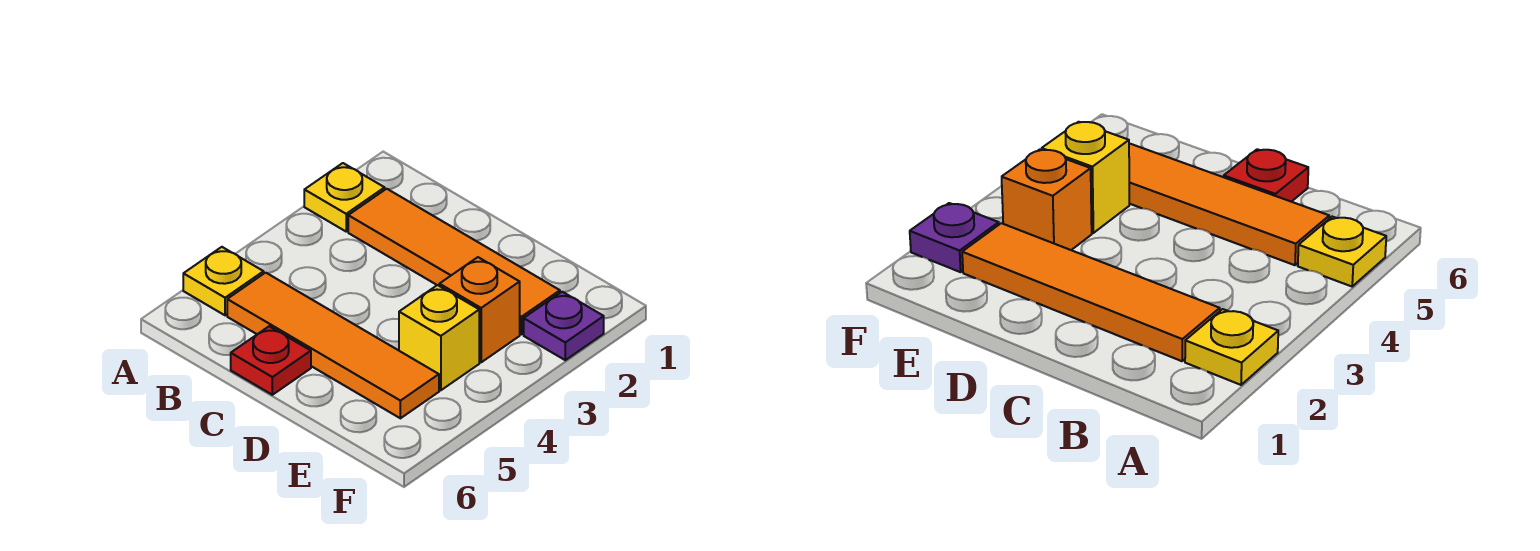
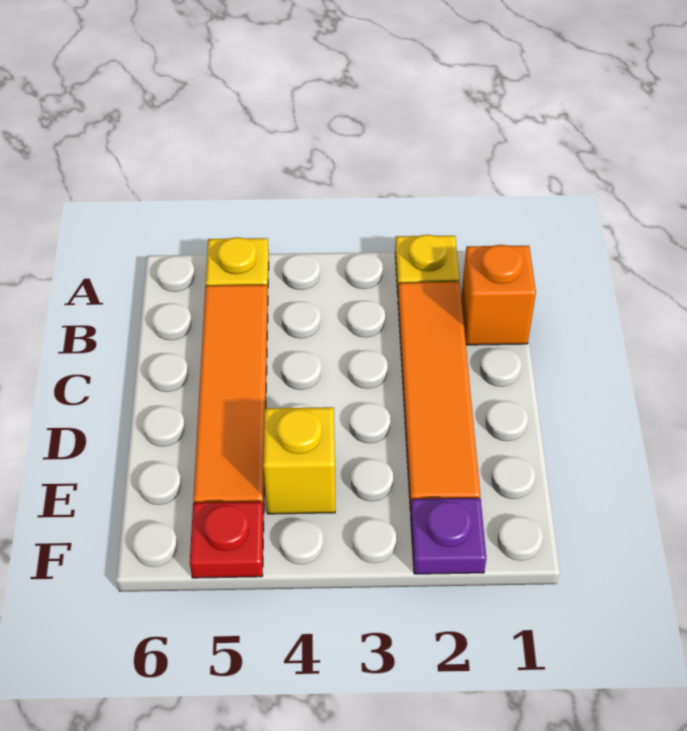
red plate C6 level 1 -> red plate F5 level 1
orange brick E3 level 1 -> orange brick B1 level 1

